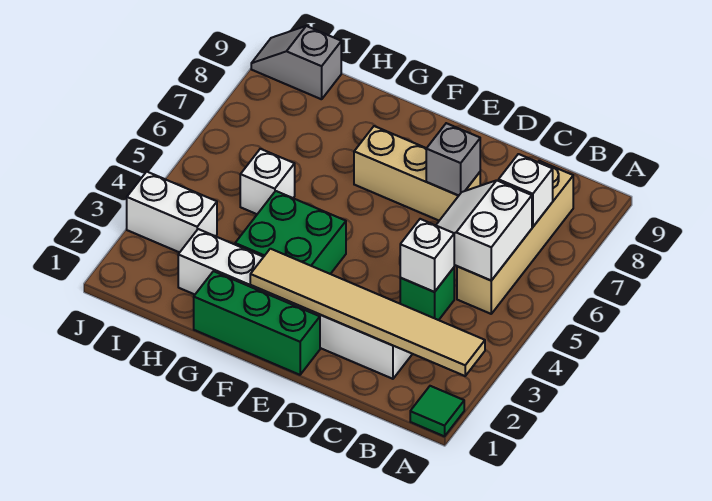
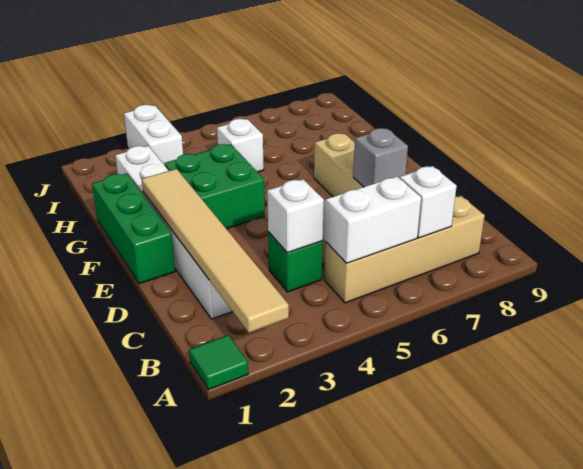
grey slope I9:J9 level 1 top I -> none

